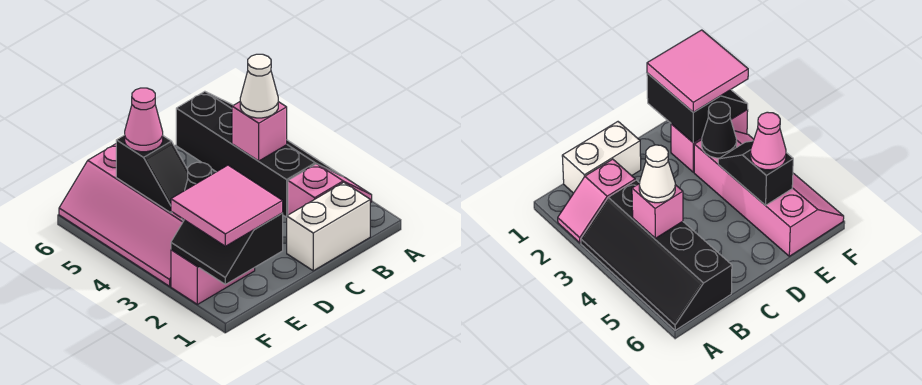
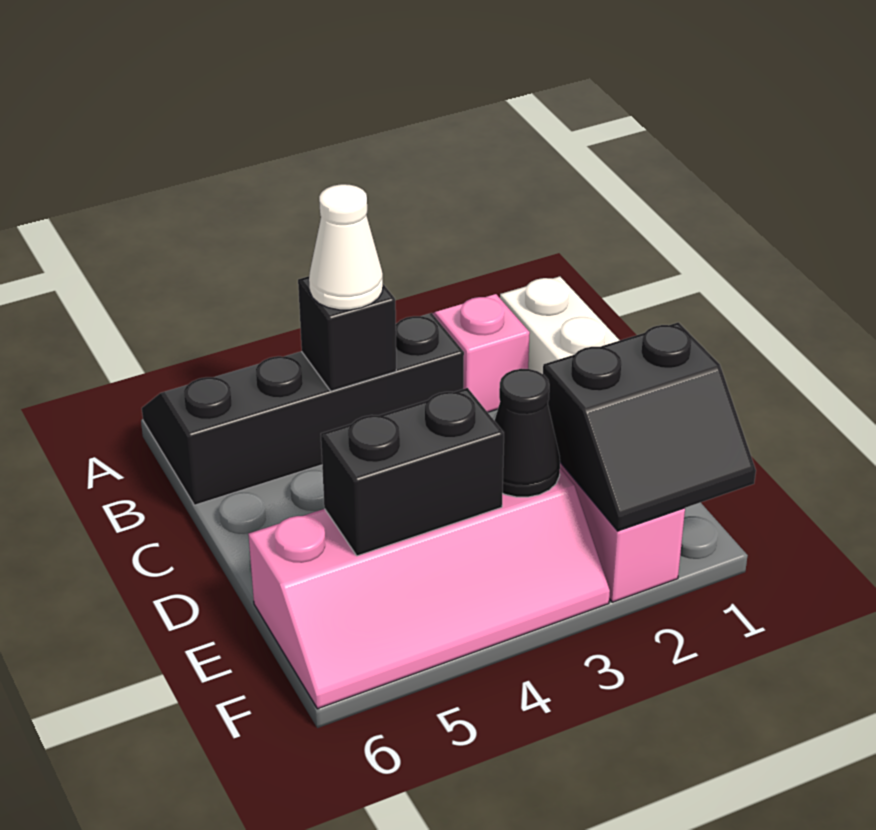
pink brick B4 level 2 -> black brick B4 level 2
pink tile E1:F2 level 3 -> none
black slope E4:E5 level 2 top 5 -> black brick E4:E5 level 2
pink cone E5 level 3 -> none

